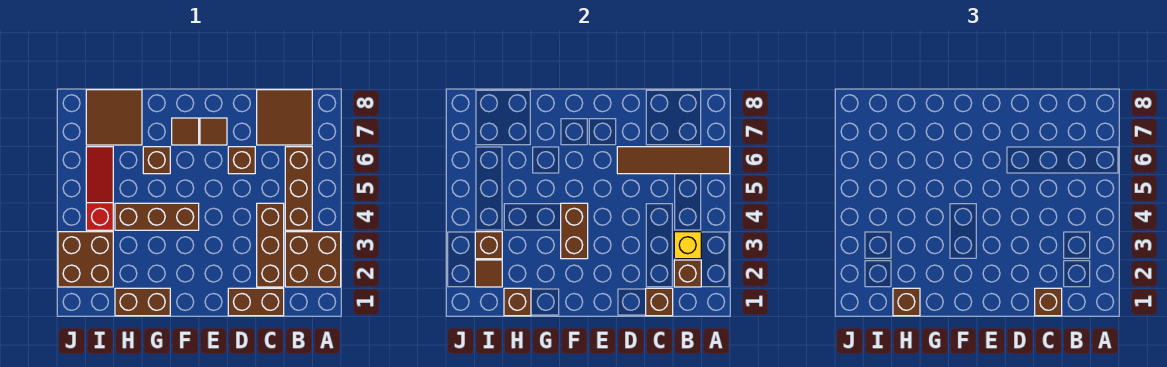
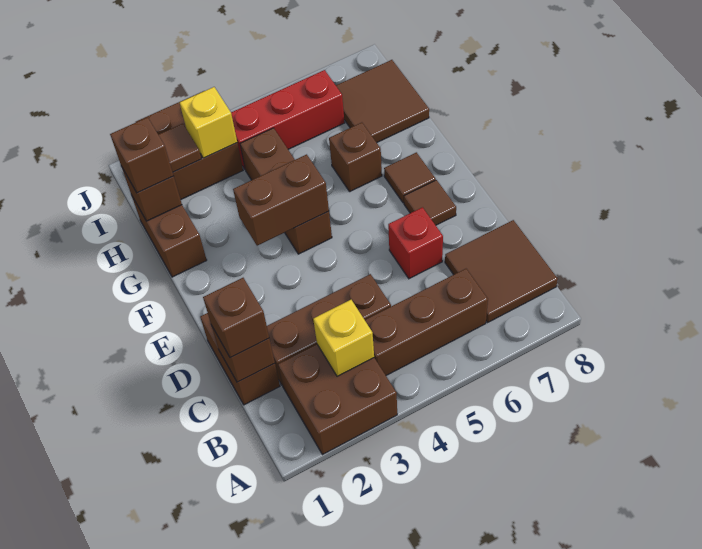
brown tile A6:D6 level 2 -> none
brown brick B2 level 2 -> none
brown brick D6 level 1 -> red brick D6 level 1
brown brick I3 level 2 -> yellow brick I3 level 2
red slope I4:I6 level 1 top 4 -> red brick I4:I6 level 1

